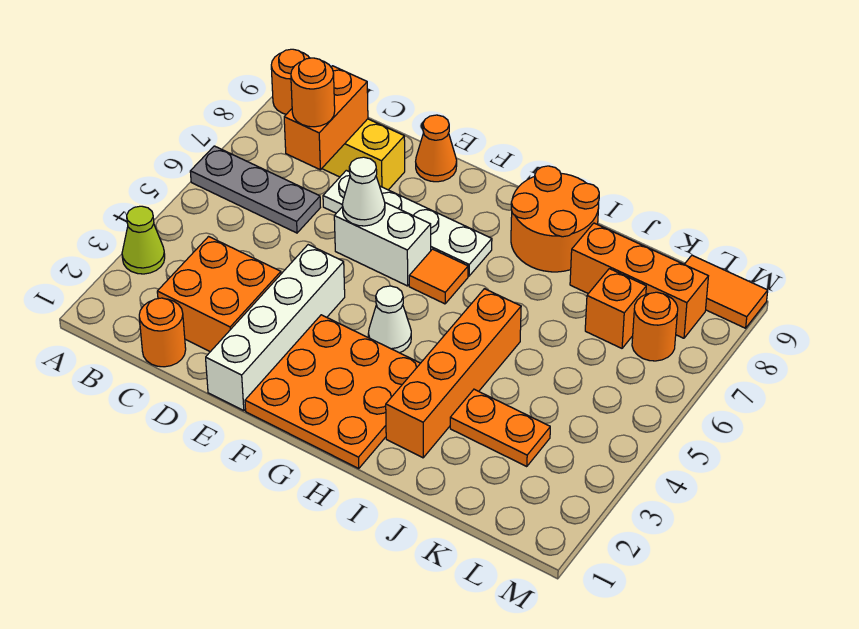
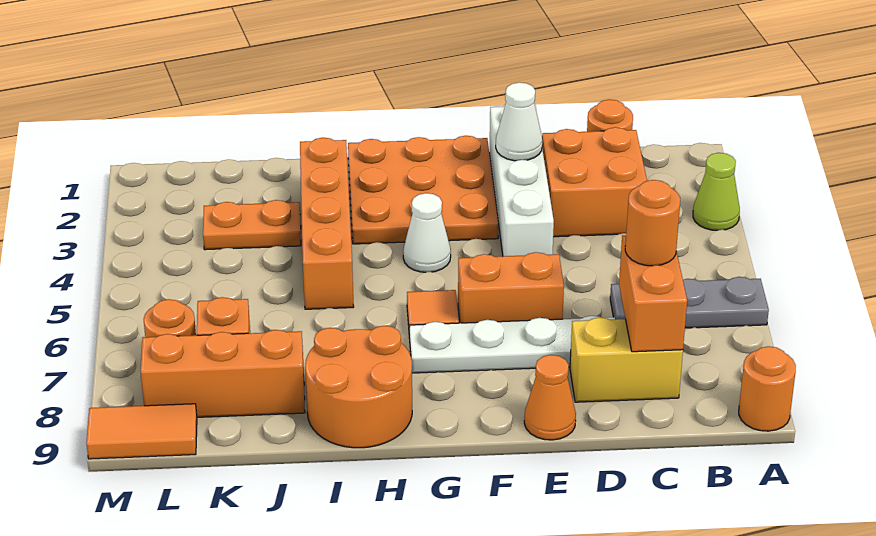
white brick E6:F6 level 1 -> orange brick E6:F6 level 1
white cone E6 level 2 -> white cone E2 level 2

